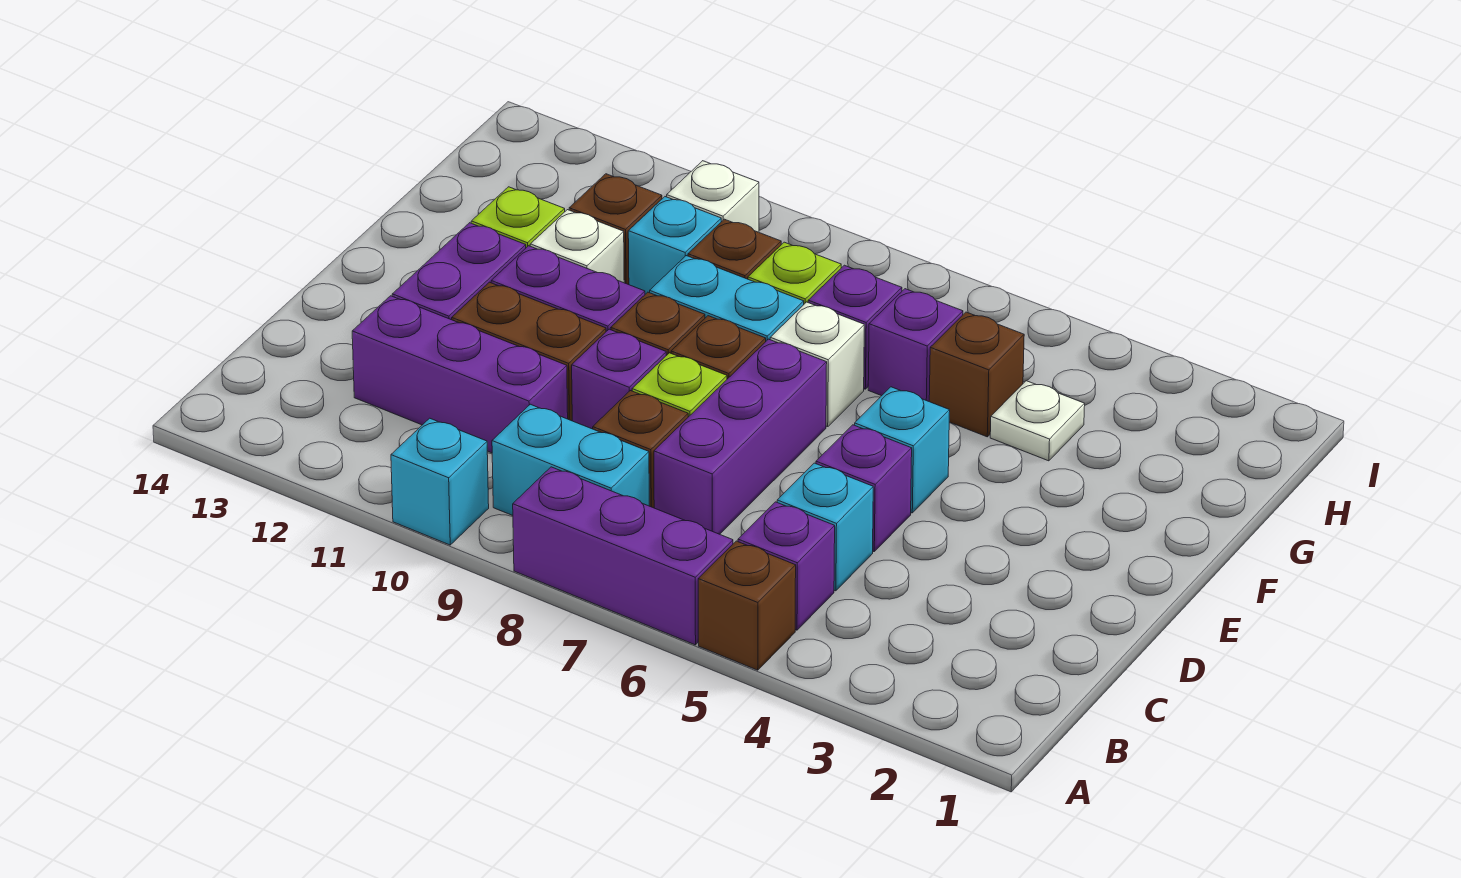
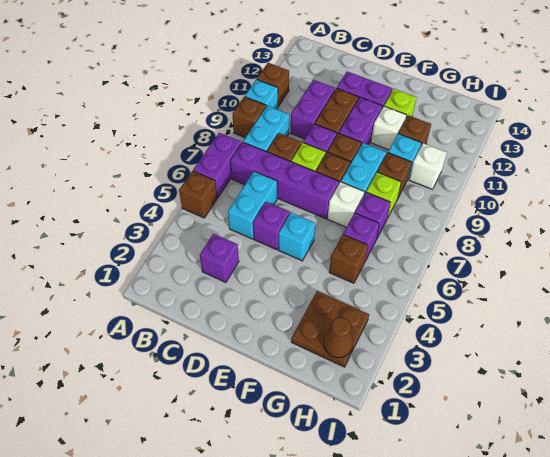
purple brick A6:A8 level 1 -> purple brick A6:A7 level 1
none -> brown brick A9 level 1
none -> brown brick A11 level 1
purple brick B5 level 1 -> purple brick C3 level 1
cyan brick C5 level 1 -> cyan brick C5:C6 level 1
purple brick C7:E7 level 1 -> purple brick B7:E7 level 1
purple brick C10:C12 level 1 -> purple brick C10:C11 level 1
none -> brown plate G2:H3 level 1
white plate G4 level 1 -> none
none -> brown cone H2 level 2

